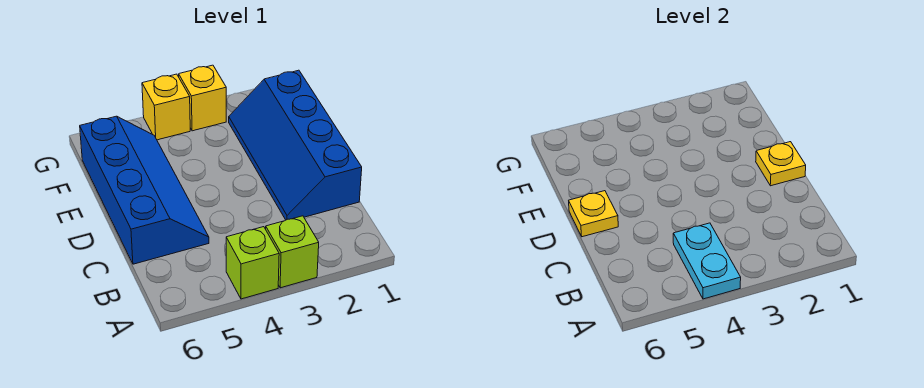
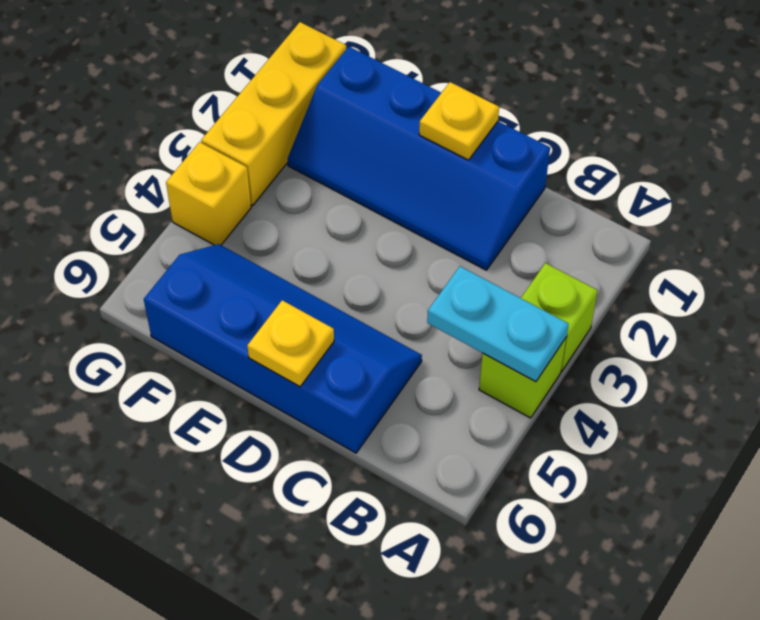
yellow brick G3 level 1 -> yellow brick G1:G3 level 1

